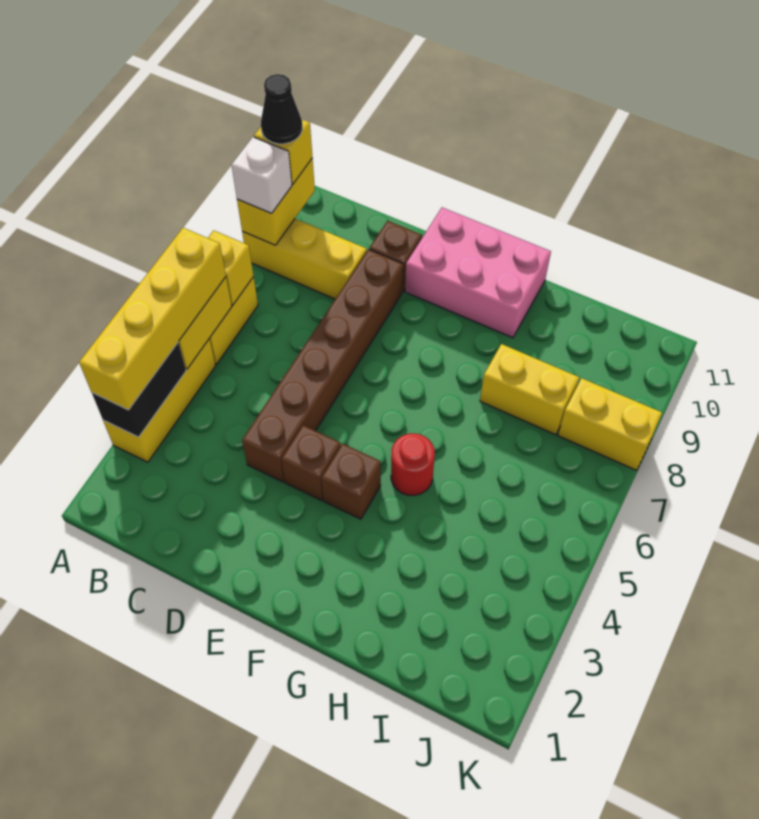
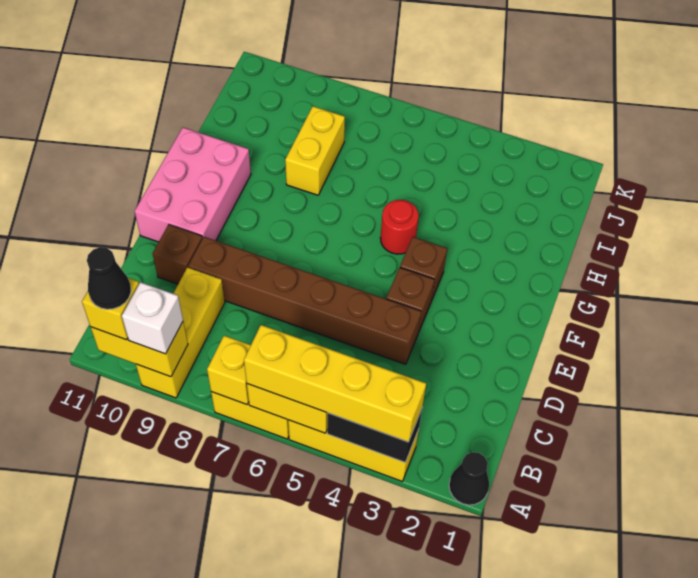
none -> black cone A1 level 1
yellow brick J8:K8 level 1 -> none

